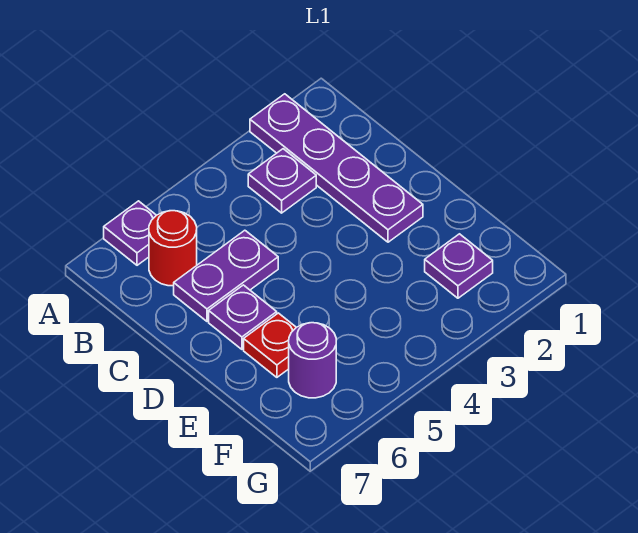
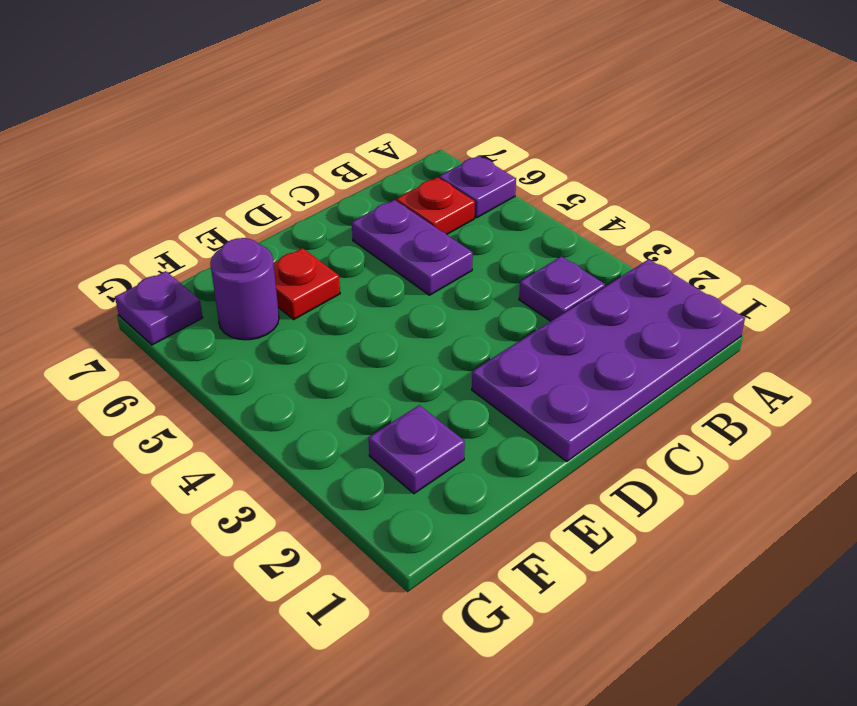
purple plate A2:D2 level 1 -> purple plate A1:D2 level 1
red round brick B6 level 1 -> red plate B6 level 1
purple plate D6 level 1 -> purple plate G7 level 1

